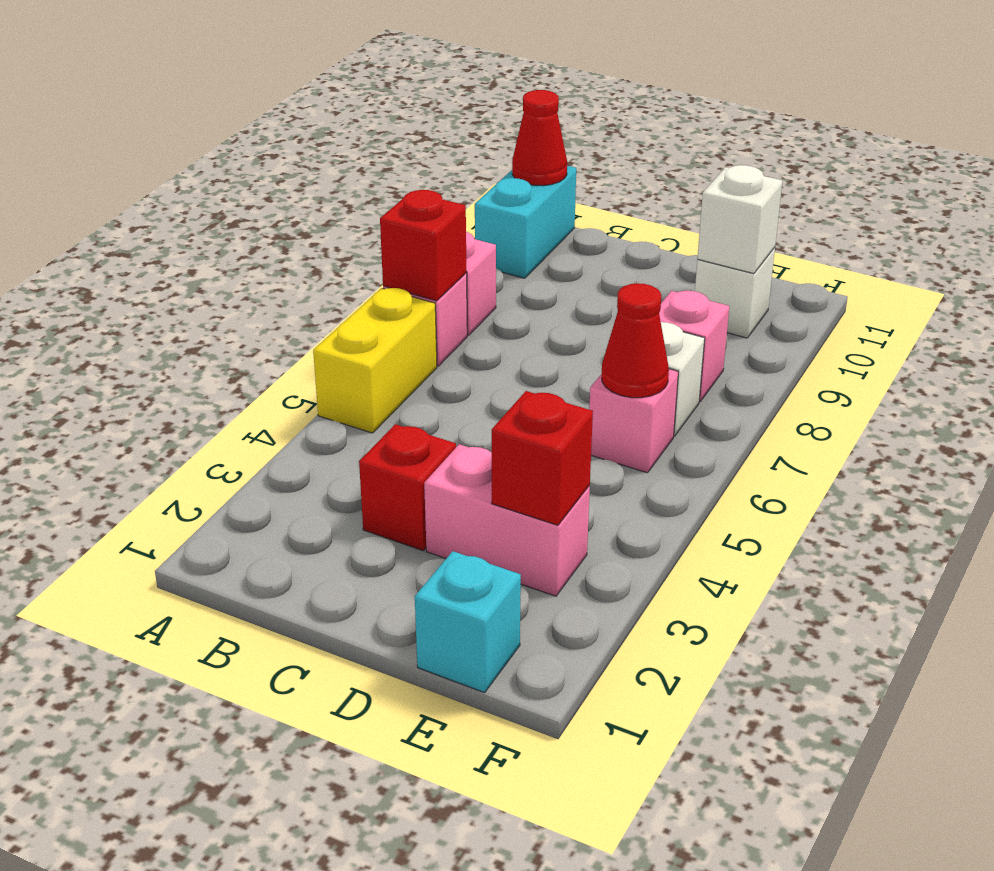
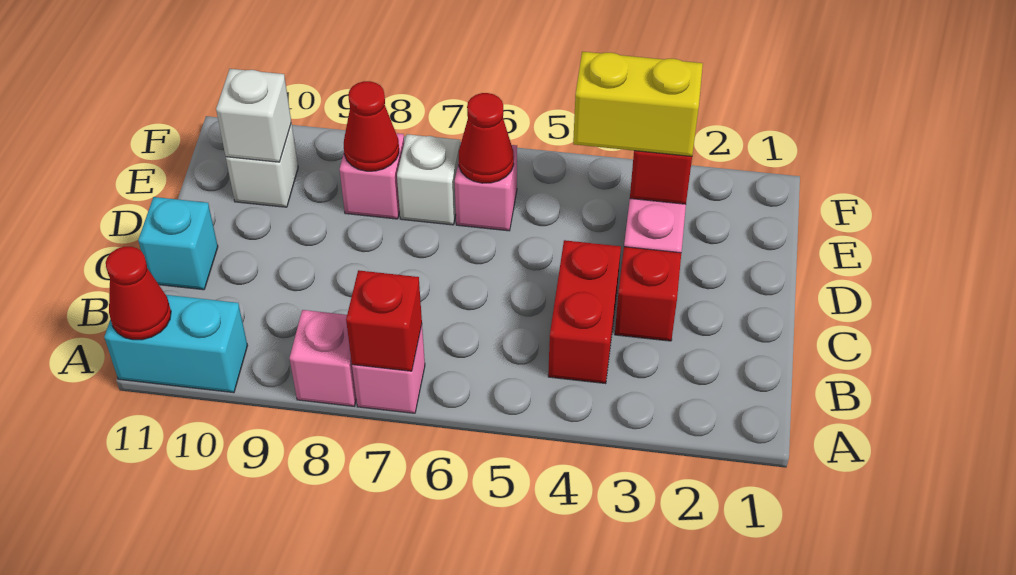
yellow brick A5:A6 level 1 -> yellow brick E3:E4 level 3
none -> red brick B4:C4 level 1
cyan brick E1 level 1 -> cyan brick C11 level 1
none -> red cone E8 level 2

